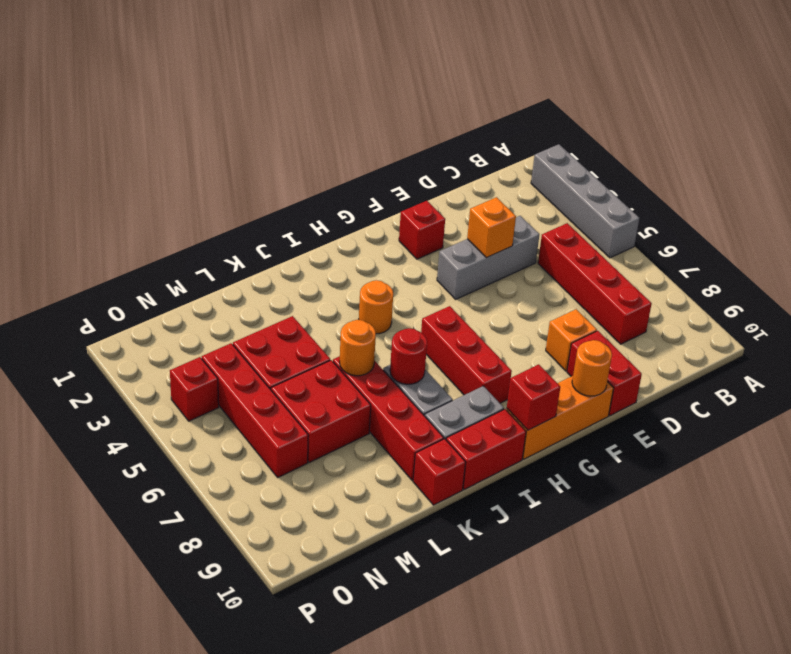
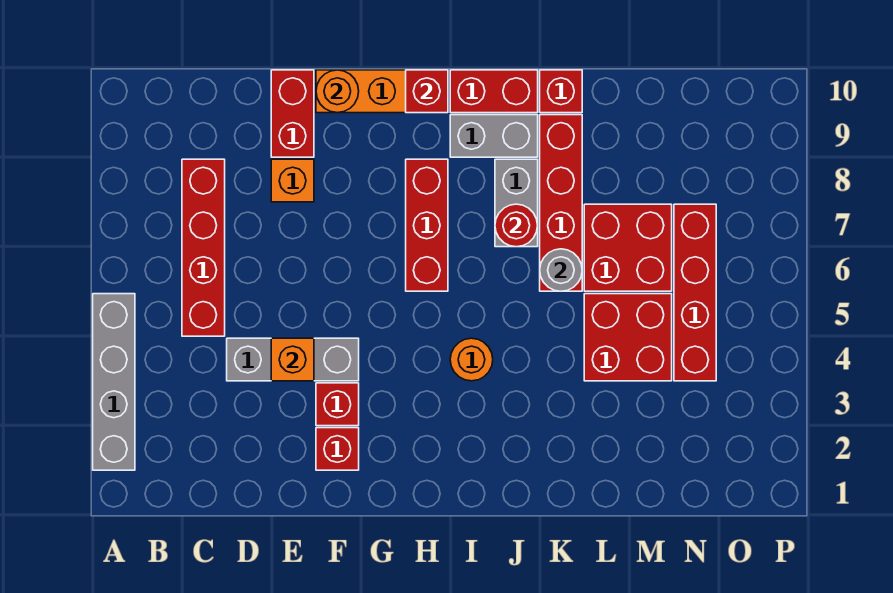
orange round brick K6 level 2 -> grey round brick K6 level 2
red brick O4 level 1 -> red brick F3 level 1

